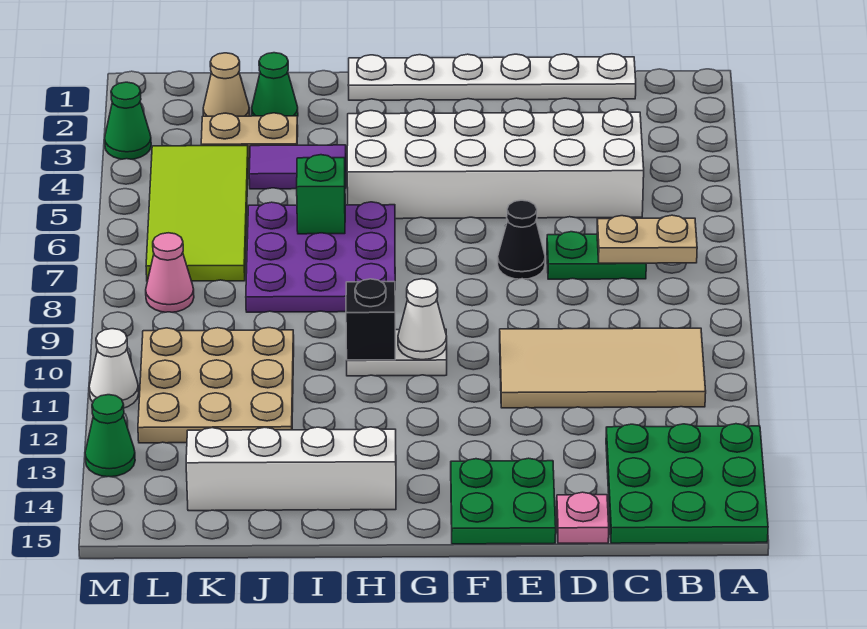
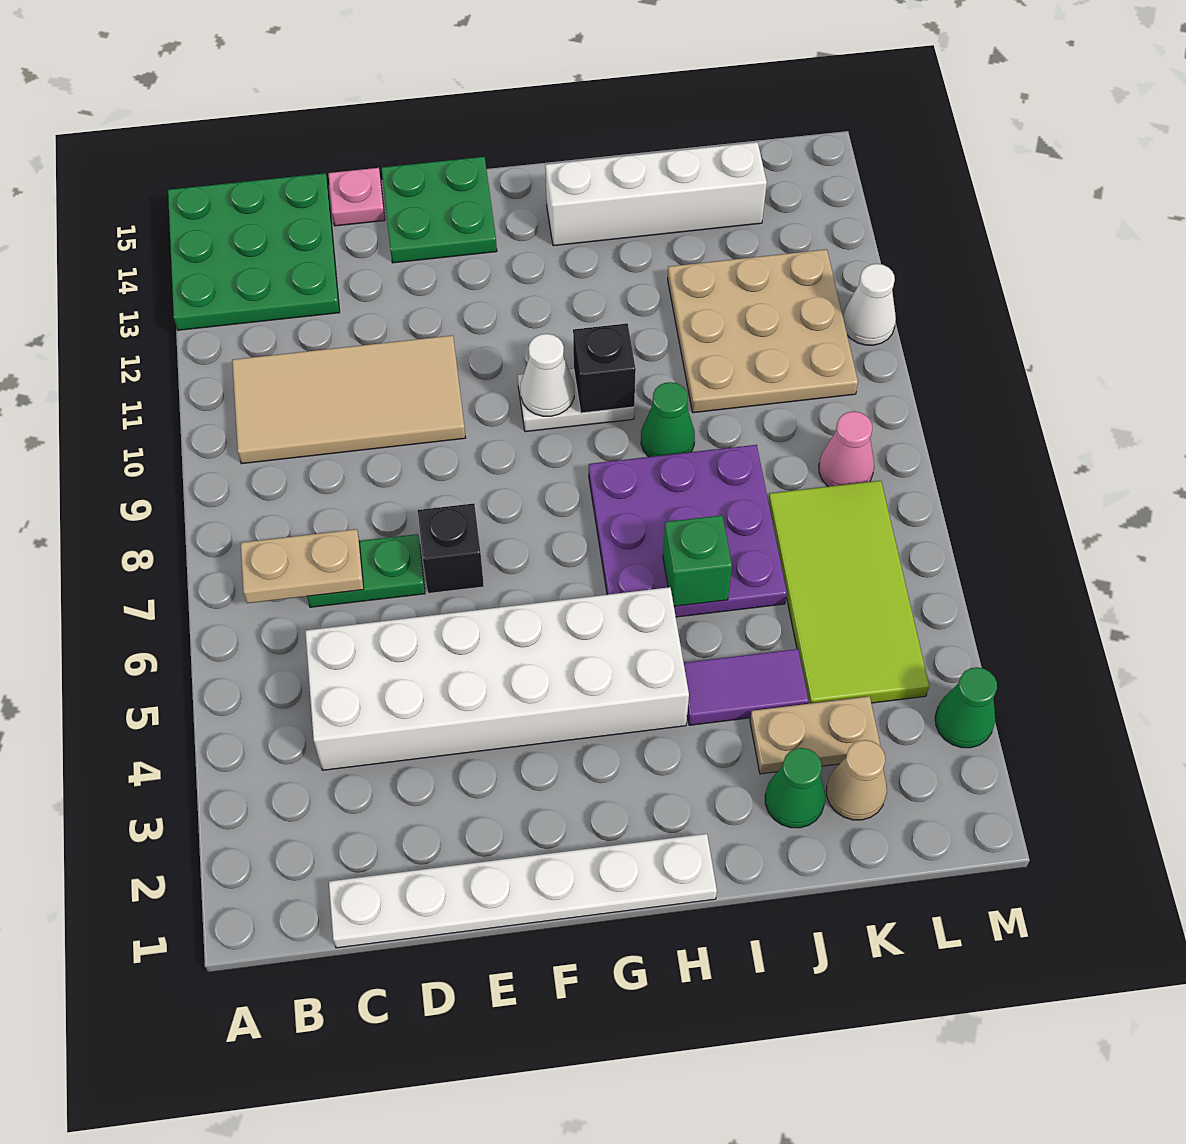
black cone E7 level 1 -> black brick E7 level 1
green cone M13 level 1 -> green cone I9 level 1

